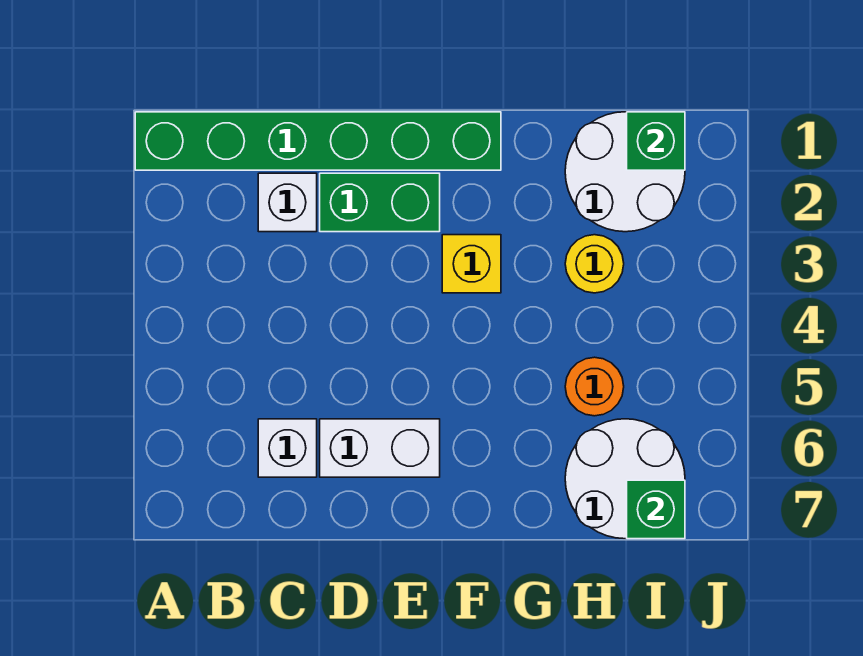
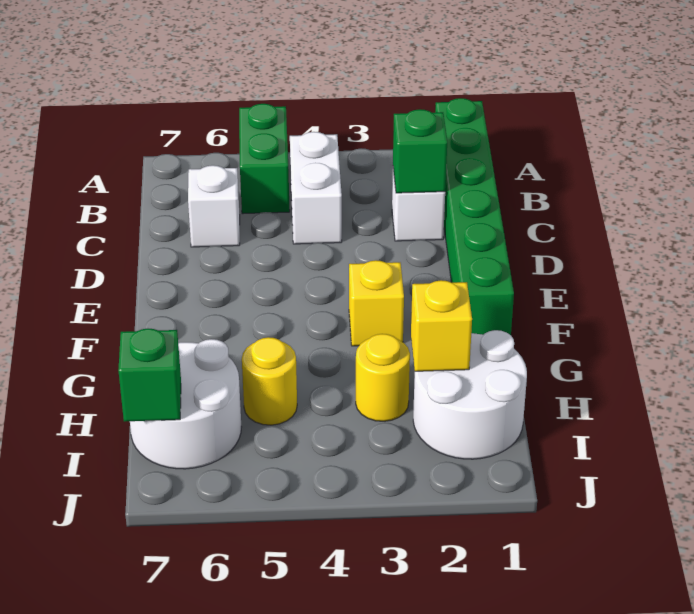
green brick D2:E2 level 1 -> green brick A5:B5 level 1
white brick D6:E6 level 1 -> white brick B4:C4 level 1
none -> yellow brick H2 level 2
orange round brick H5 level 1 -> yellow round brick H5 level 1
green brick I1 level 2 -> green brick C2 level 2

